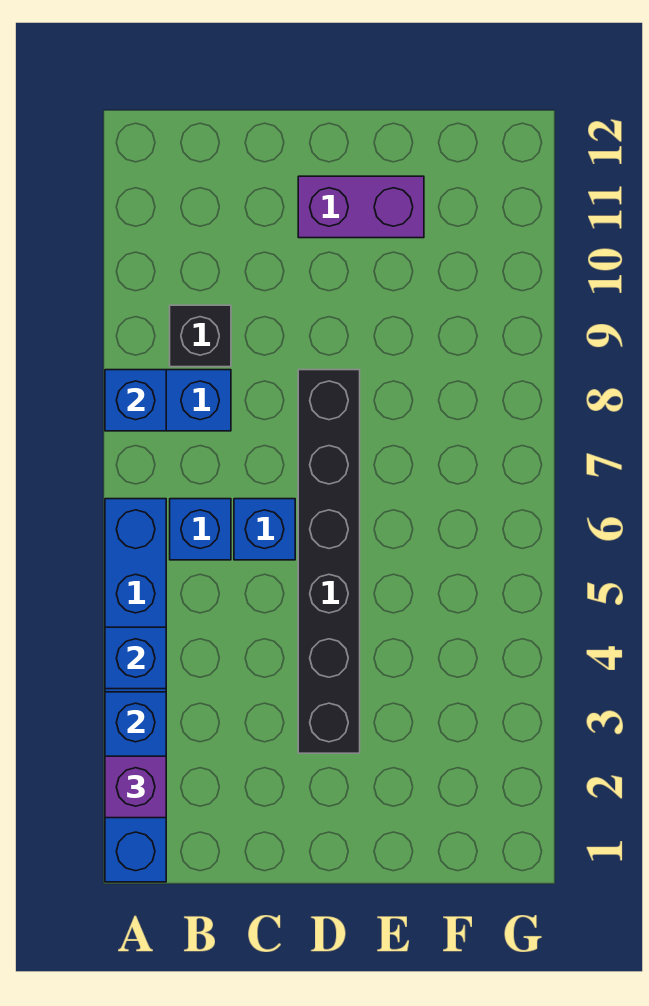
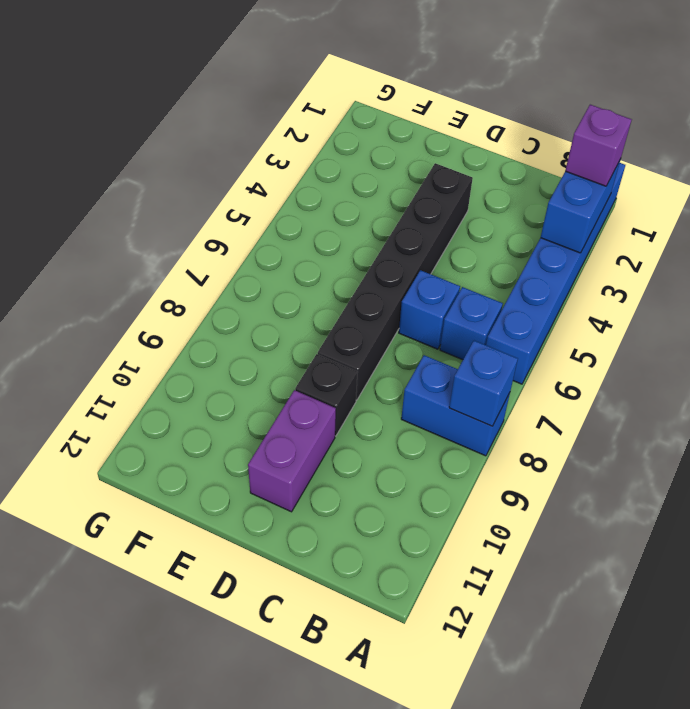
blue brick A4 level 2 -> none
black brick B9 level 1 -> black brick D9 level 1
purple brick D11:E11 level 1 -> purple brick D10:D11 level 1

